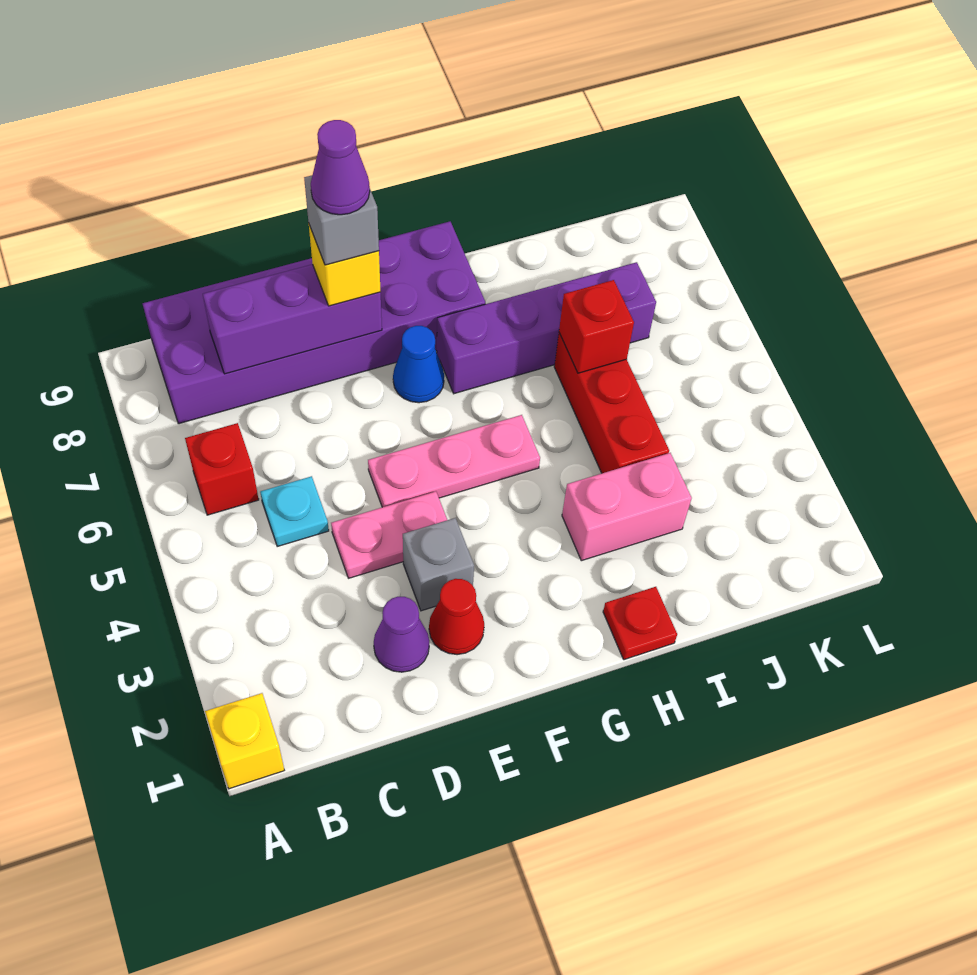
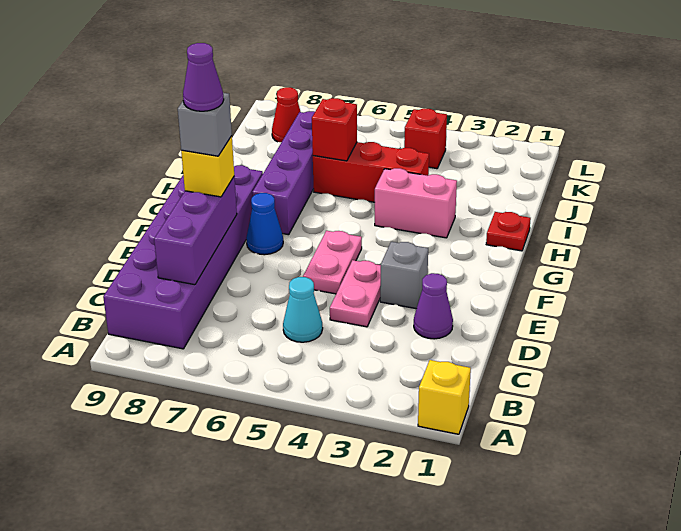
red brick B6 level 1 -> red brick K4 level 1
cyan plate C5 level 1 -> cyan cone C5 level 1
red cone E2 level 1 -> red cone K8 level 1
pink plate E5:G5 level 1 -> pink plate E5:F5 level 1
pink brick H3:I3 level 1 -> pink brick H3:H4 level 1

